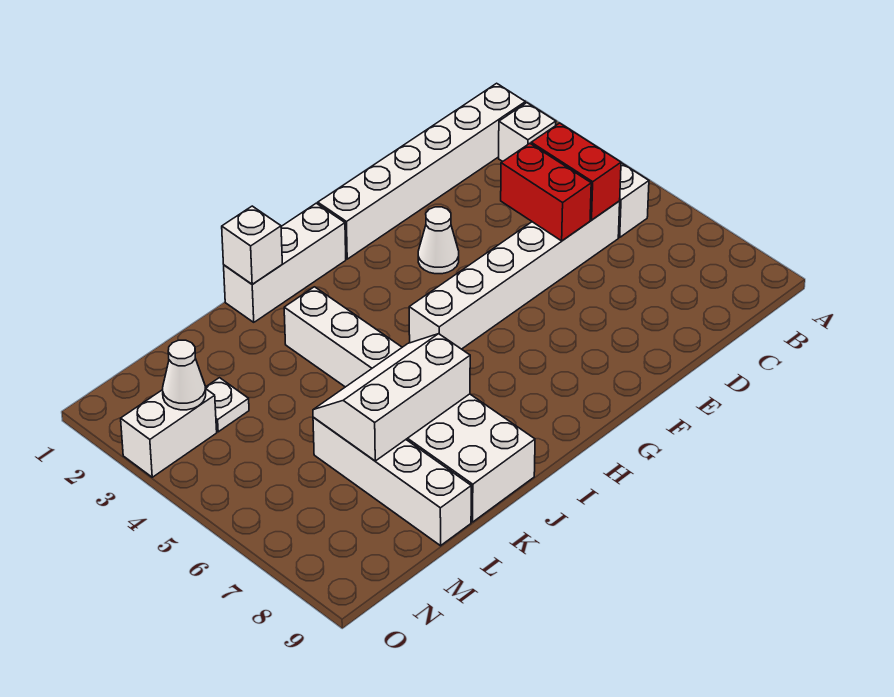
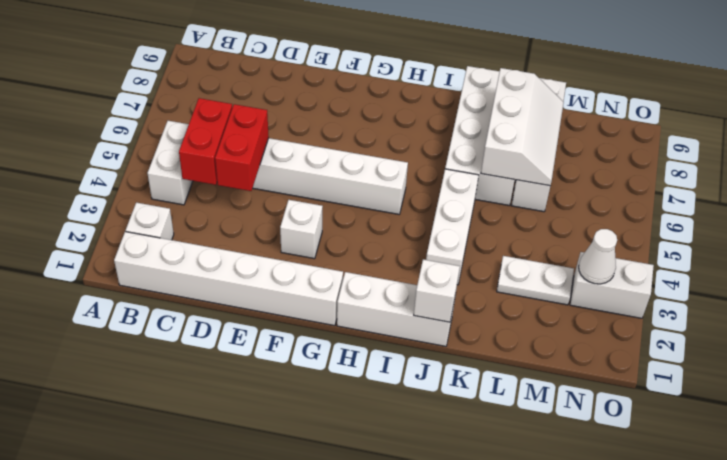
white cone F3 level 1 -> white brick F3 level 1
white slope J6:L7 level 2 top 7 -> white slope K6:L8 level 2 top K
white plate M3 level 1 -> white plate L3:M3 level 1

